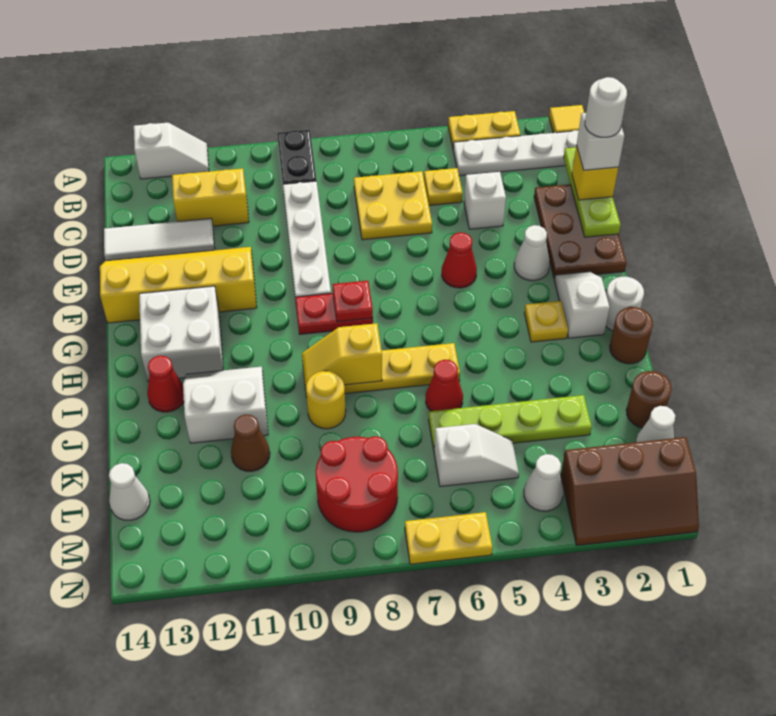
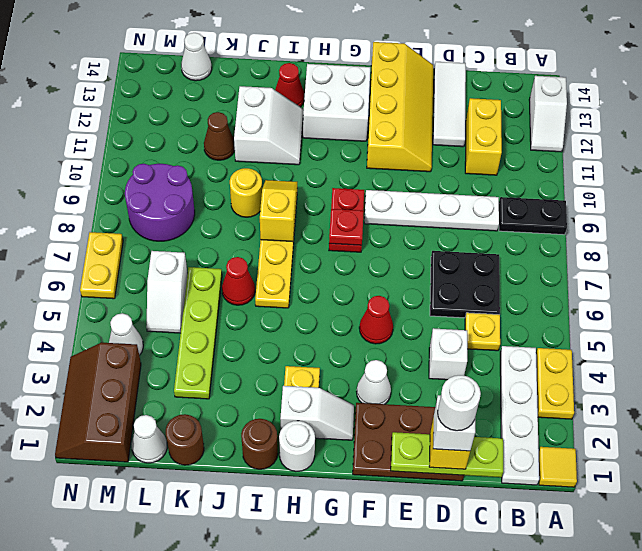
yellow plate C6:D7 level 1 -> black plate C6:D7 level 1
red round brick L8:M9 level 1 -> purple round brick L8:M9 level 1

